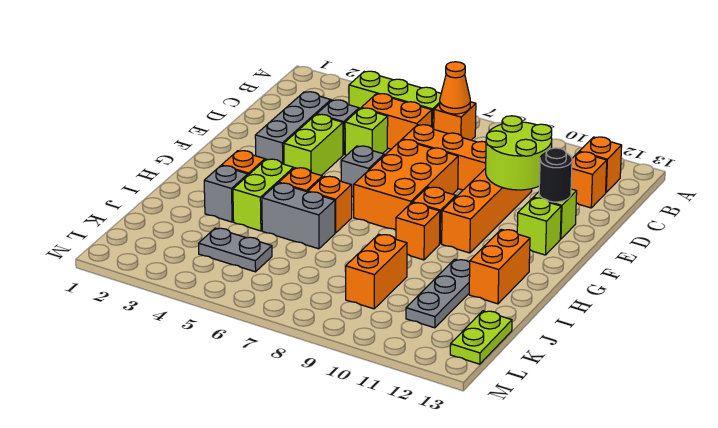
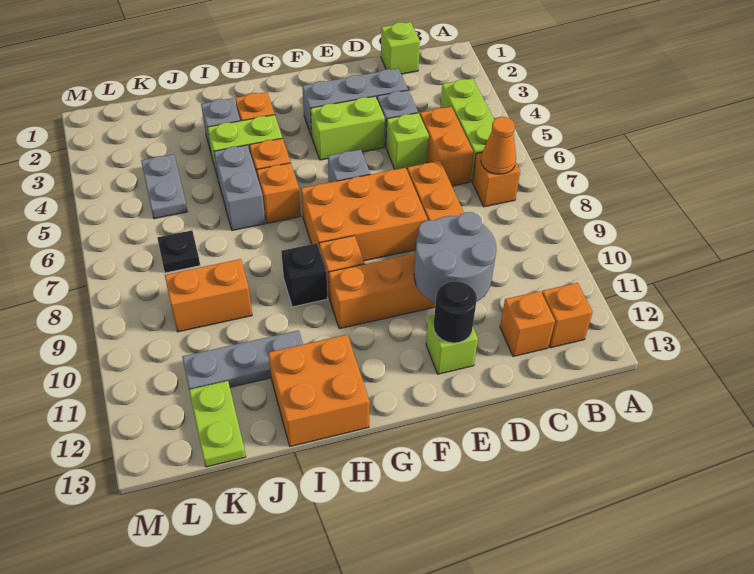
lime round brick D10:E11 level 2 -> grey round brick D10:E11 level 2
lime brick F12 level 1 -> lime brick C1 level 1
orange brick H9 level 1 -> black brick H9 level 1
orange brick H12:I12 level 1 -> orange brick H12:I13 level 1
none -> black plate K7 level 1
lime plate K13:L13 level 1 -> lime plate K12:K13 level 1

